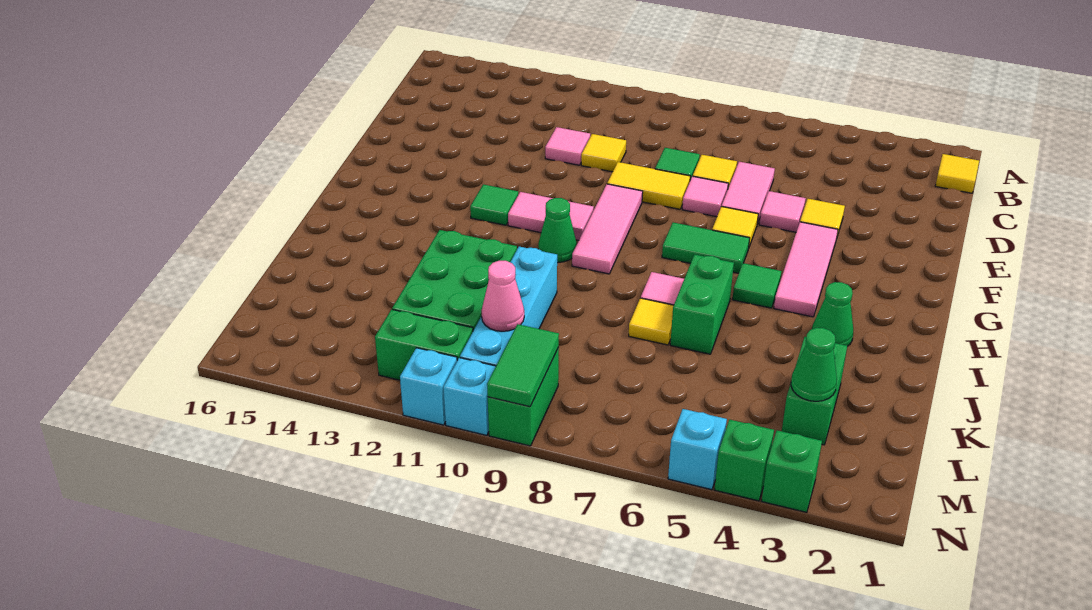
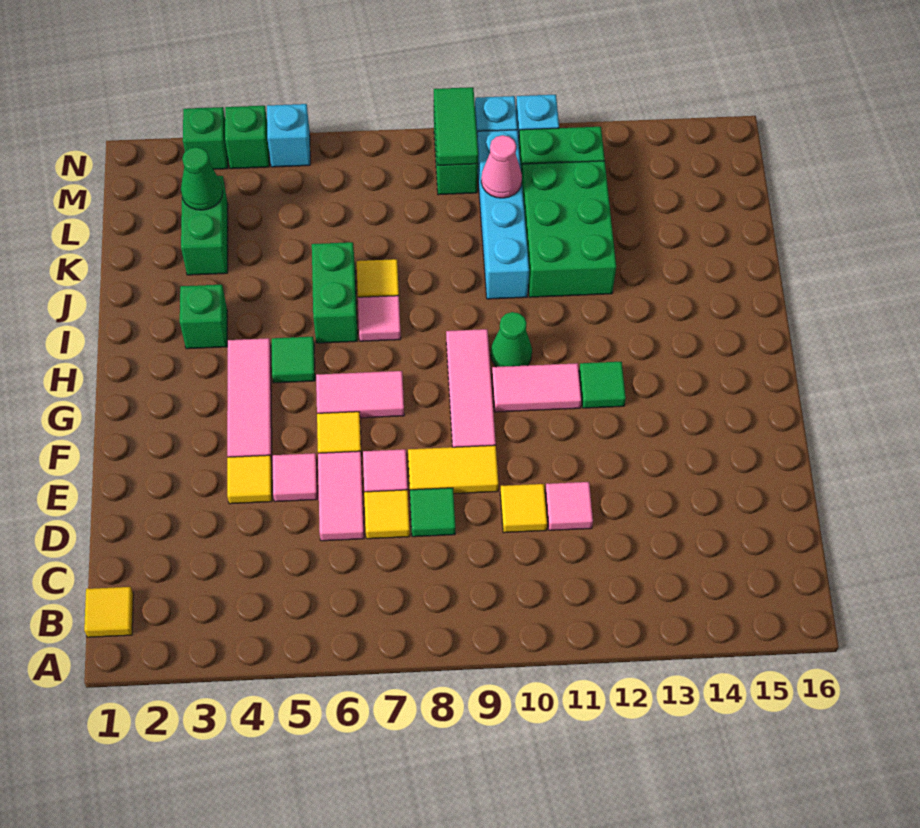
green tile G6:G7 level 1 -> pink tile G6:G7 level 1
green cone I3 level 1 -> green brick I3 level 1

